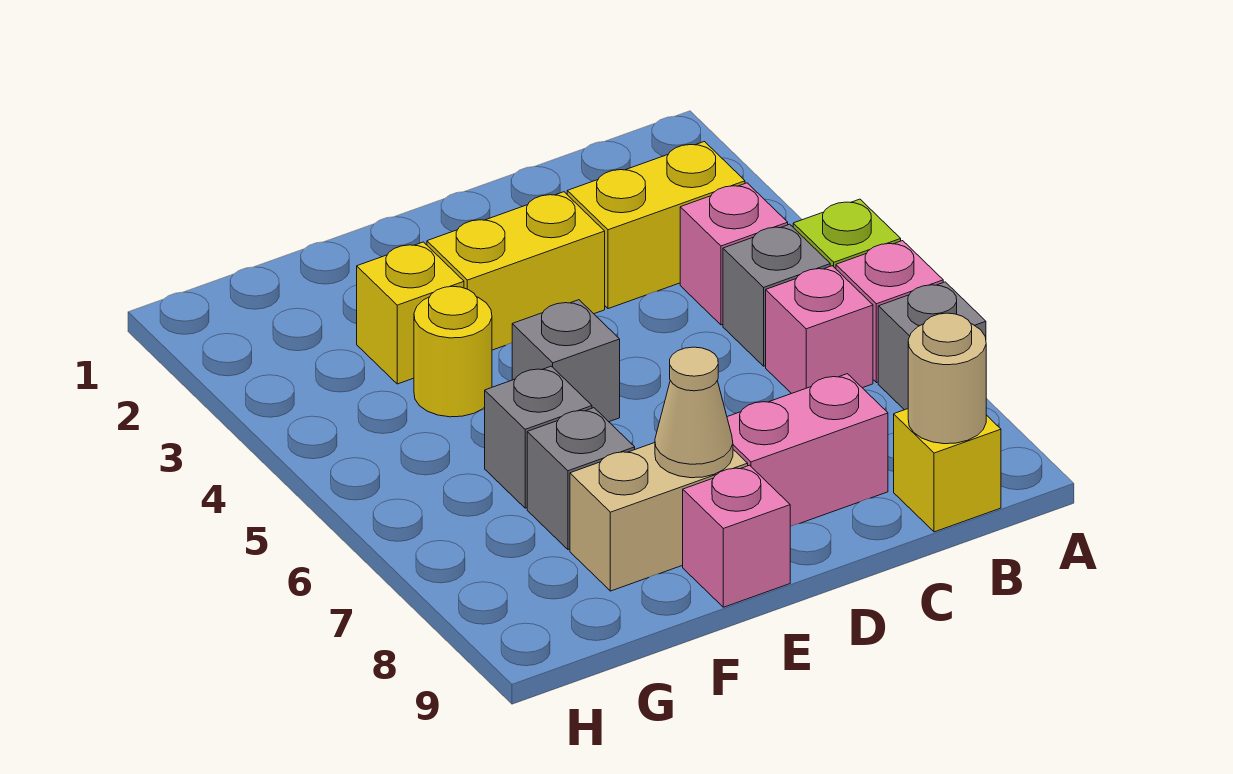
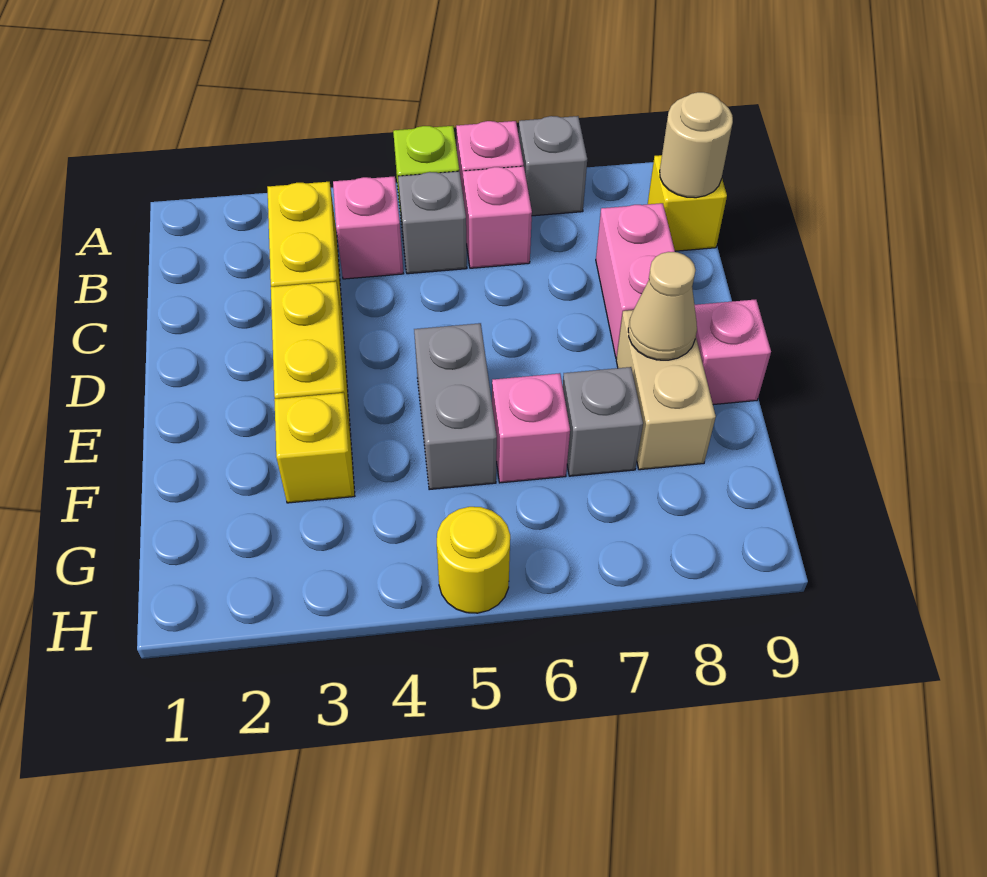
grey brick E5 level 1 -> grey brick E5:F5 level 1
yellow round brick F4 level 1 -> yellow round brick H5 level 1
grey brick F6 level 1 -> pink brick F6 level 1

